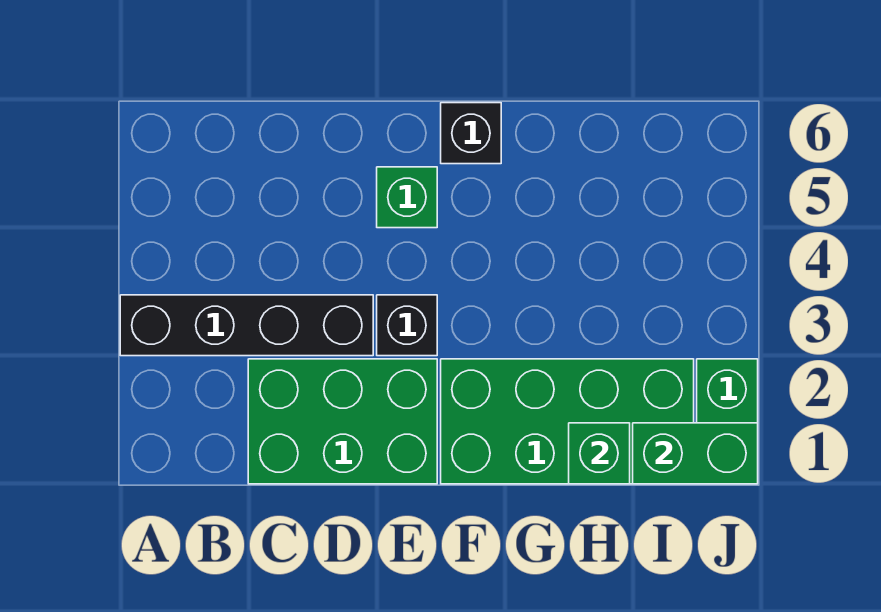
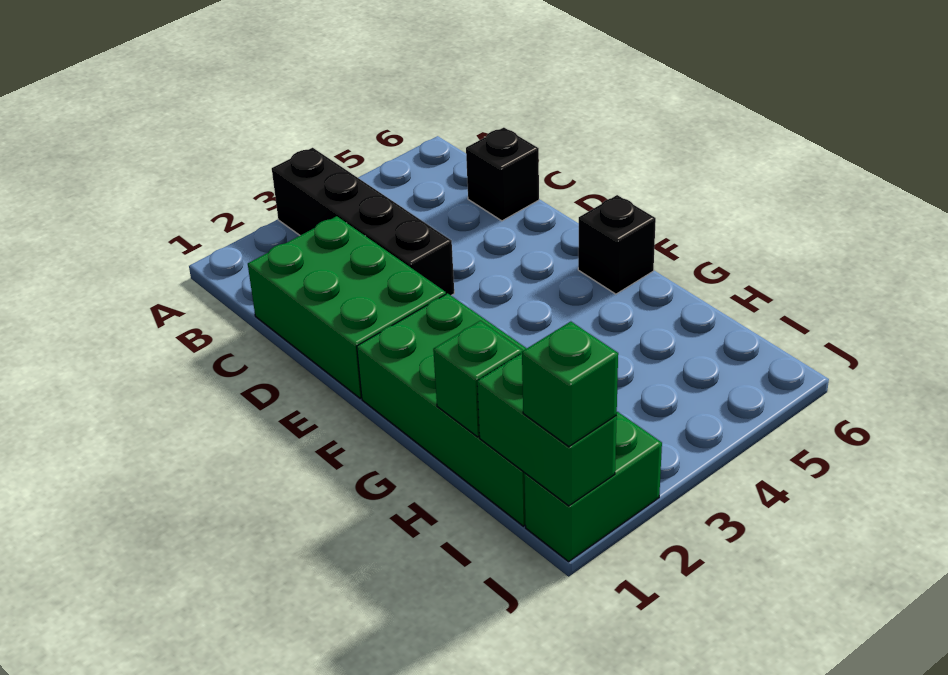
black brick E3 level 1 -> black brick C6 level 1
green brick E5 level 1 -> green brick J1 level 3

